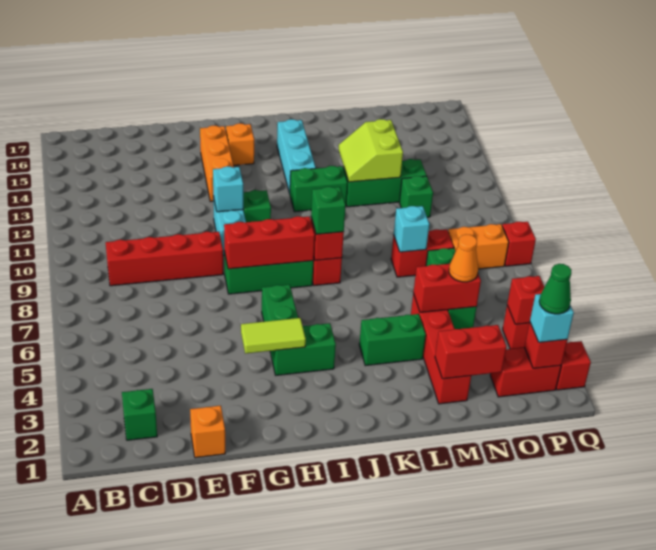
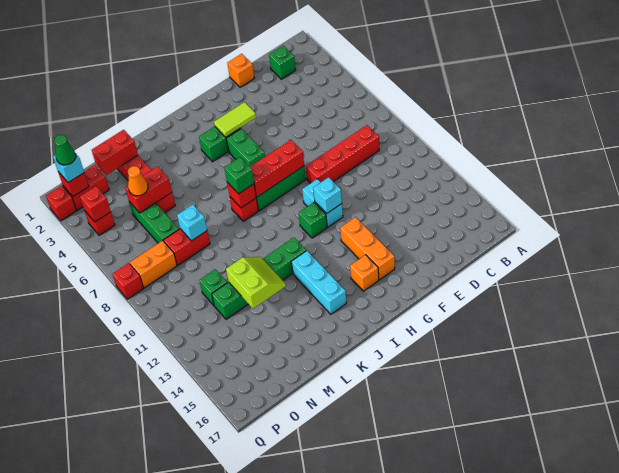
green brick K4:L4 level 1 -> none

